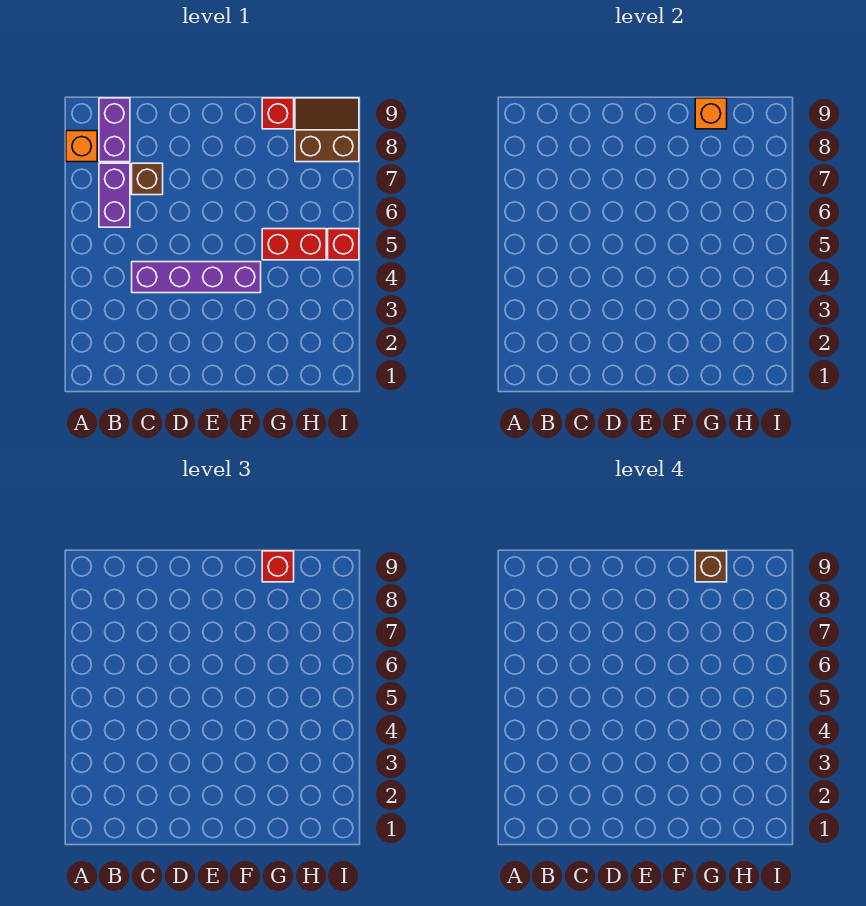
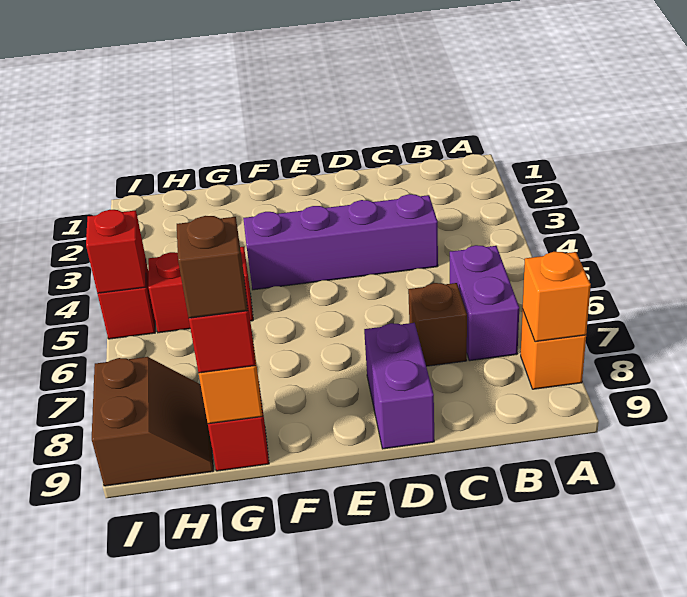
none -> orange brick A8 level 2
purple brick B8:B9 level 1 -> purple brick D8:D9 level 1
brown slope H8:I9 level 1 top 8 -> brown slope H8:I9 level 1 top I
none -> red brick I5 level 2

